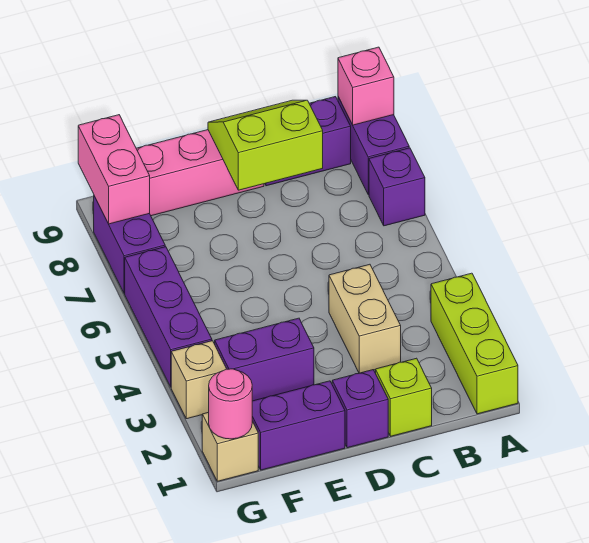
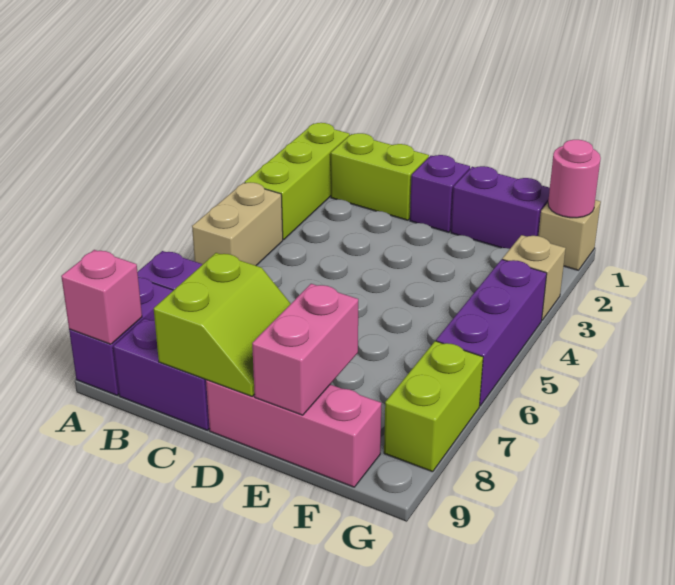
lime brick C1 level 1 -> lime brick B1:C1 level 1
tan brick C3:C4 level 1 -> tan brick A4:A5 level 1
lime slope C8:D9 level 2 top 8 -> lime slope C8:D9 level 2 top C
purple brick E3:F3 level 1 -> none
purple brick G7:G8 level 1 -> lime brick G7:G8 level 1
pink brick G8:G9 level 2 -> pink brick E8:E9 level 2

